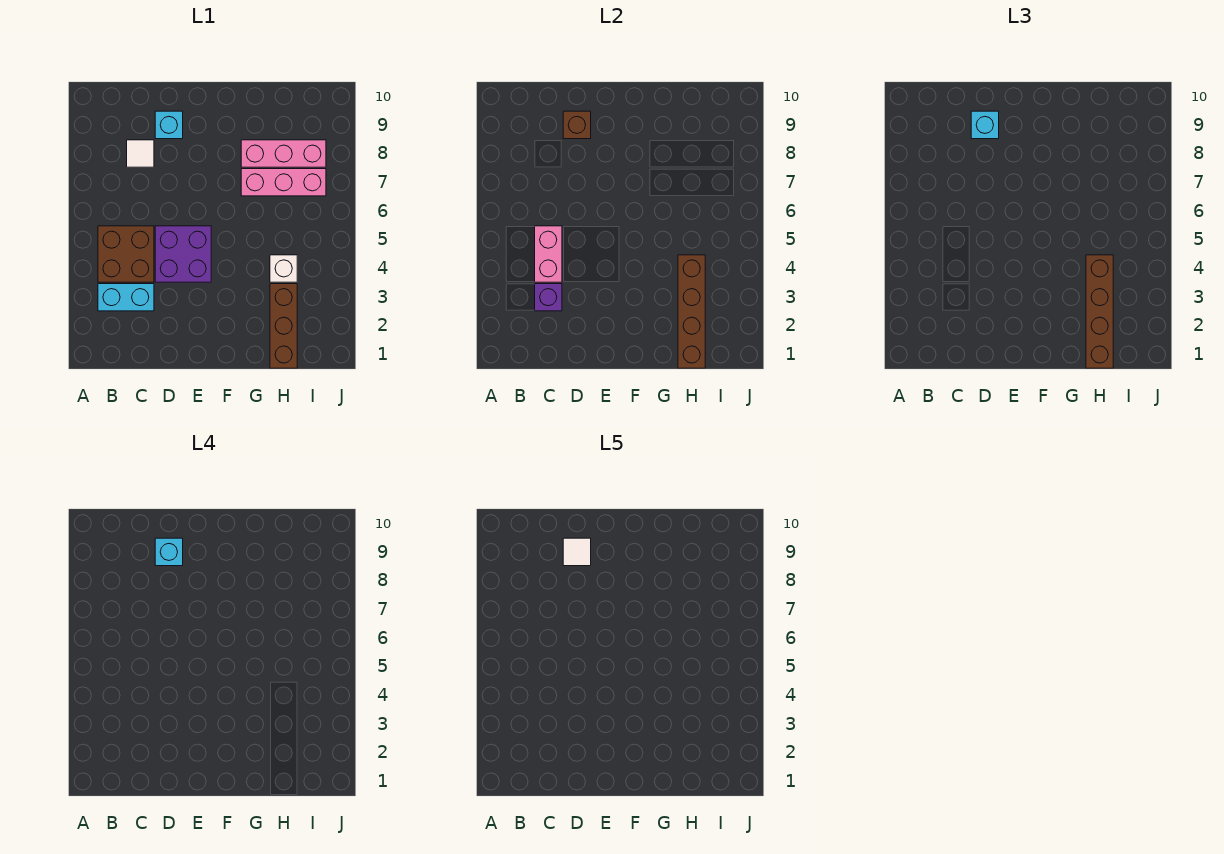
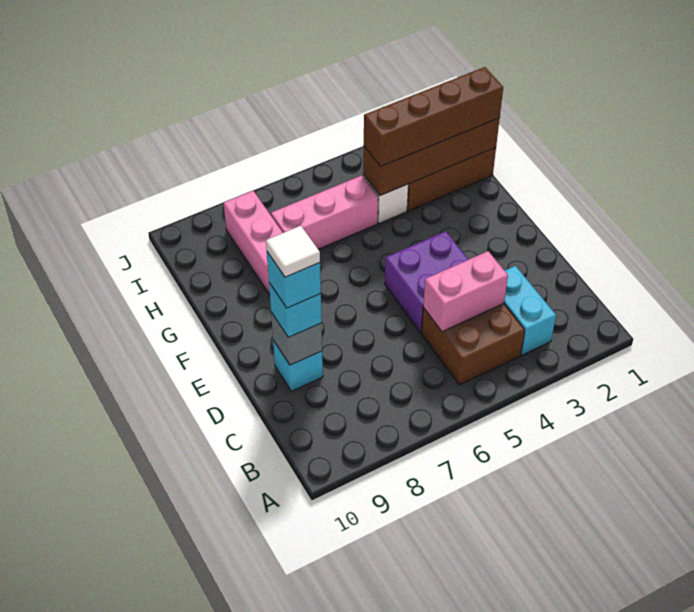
purple brick C3 level 2 -> none
white tile C8 level 1 -> none
brown brick D9 level 2 -> grey brick D9 level 2
pink brick G7:I7 level 1 -> pink brick H5:H7 level 1

